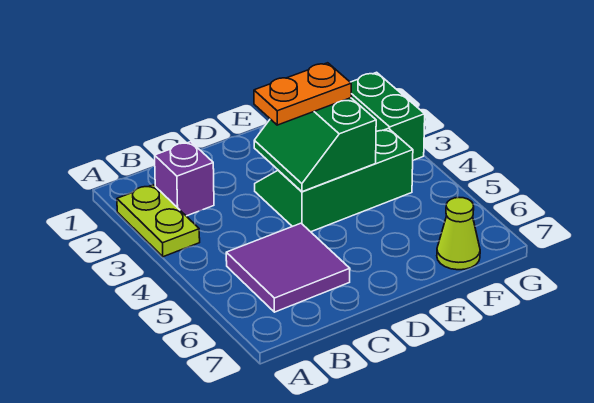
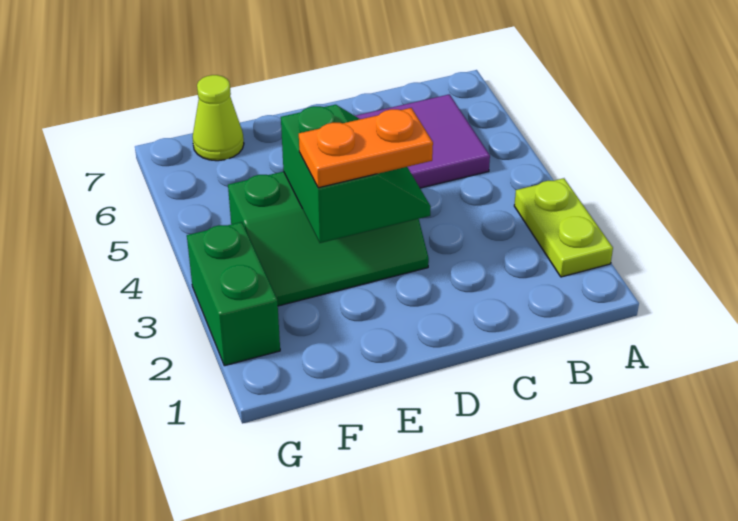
purple brick B2 level 1 -> none

